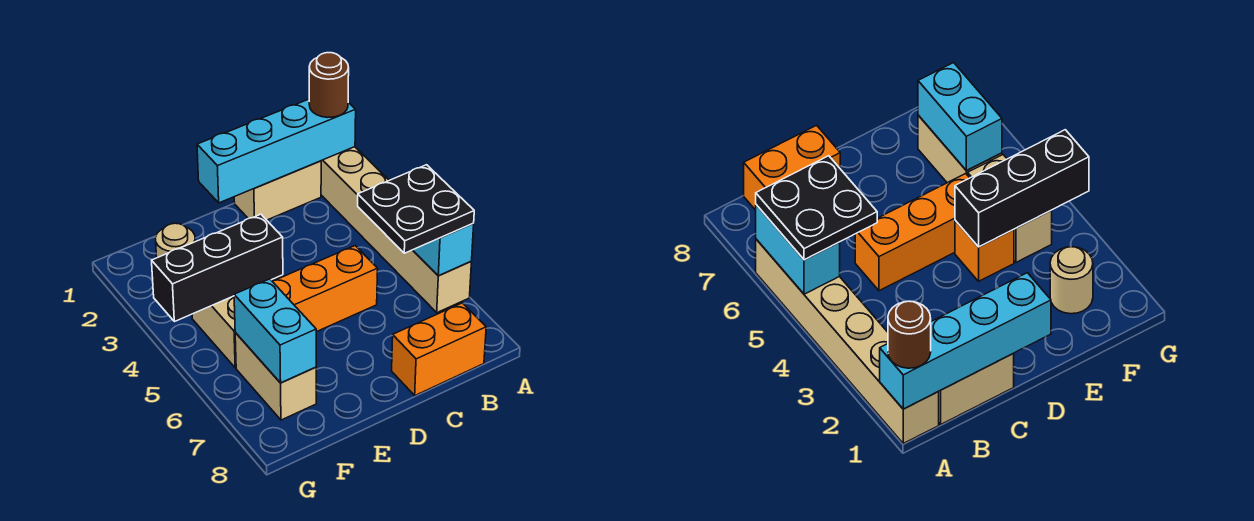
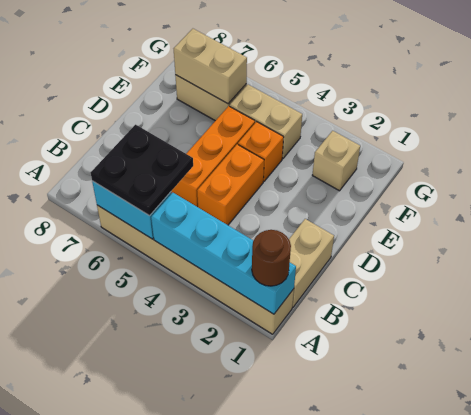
cyan brick A1:D1 level 2 -> cyan brick A1:A4 level 2
orange brick B8:C8 level 1 -> orange brick C4:D4 level 1
black brick E4:G4 level 2 -> none
tan round brick F2 level 1 -> tan brick F2 level 1
cyan brick F6:F7 level 2 -> tan brick F6:F7 level 2

